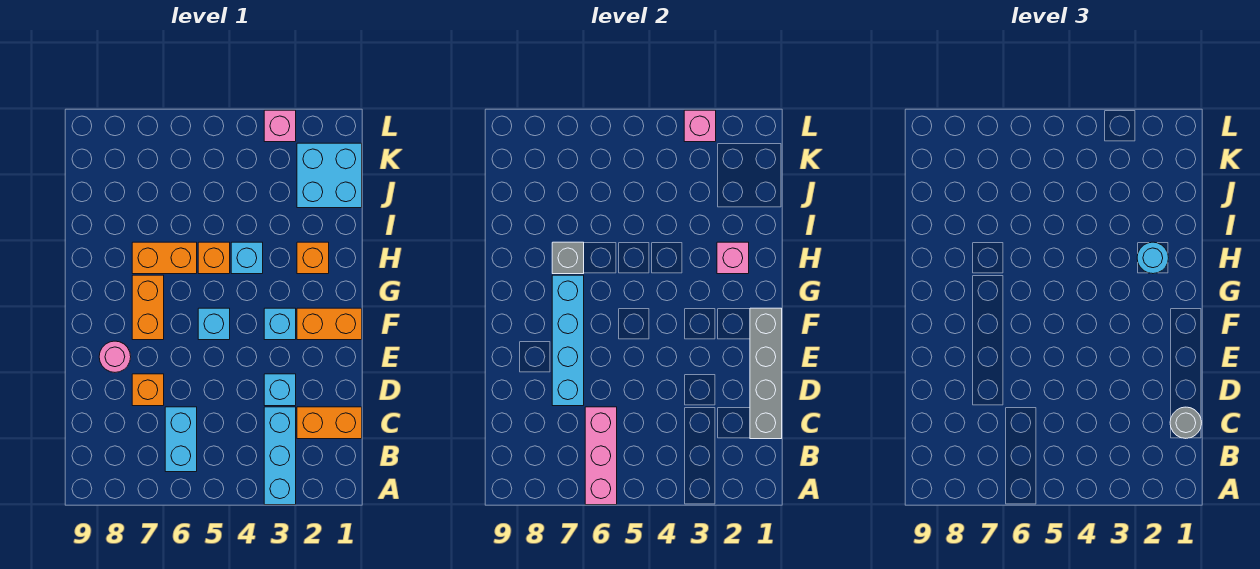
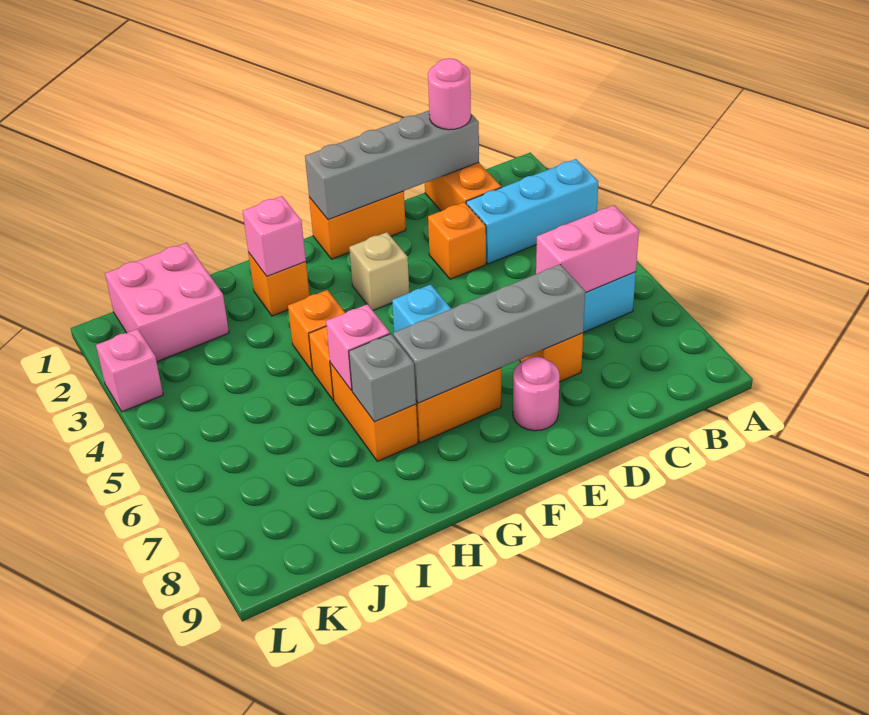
pink brick A6:C6 level 2 -> pink brick B6:C6 level 2
grey round brick C1 level 3 -> pink round brick C1 level 3
cyan brick D3 level 1 -> orange brick D3 level 1
cyan brick D7:G7 level 2 -> grey brick D7:G7 level 2
orange brick F1:F2 level 1 -> orange brick E1:F1 level 1
cyan brick F3 level 1 -> tan brick F3 level 1
cyan round brick H2 level 3 -> none
cyan brick H4 level 1 -> orange brick H4 level 1
cyan brick J1:K2 level 1 -> pink brick J1:K2 level 1
pink brick L3 level 2 -> pink brick H6 level 2

